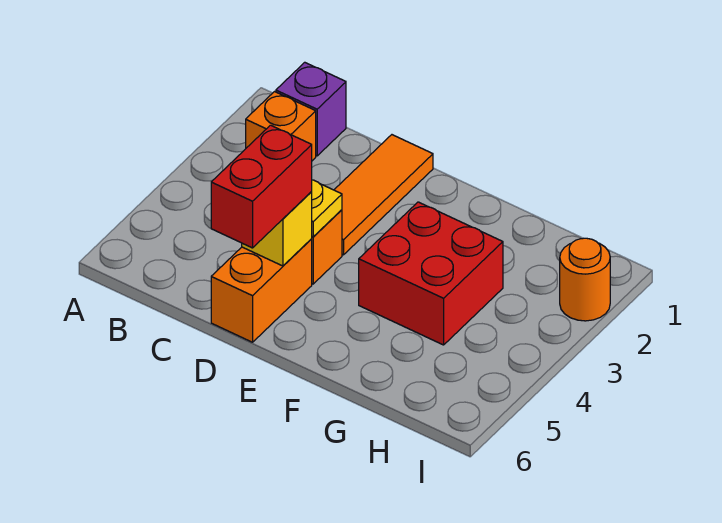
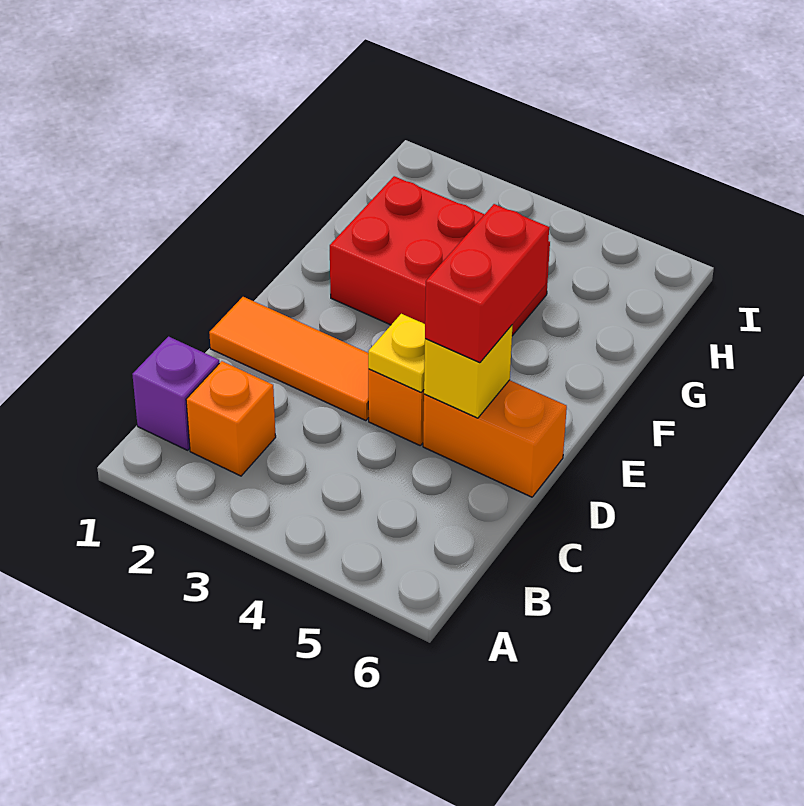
red brick D5:D6 level 3 -> red brick D5:E5 level 3
red brick F3:G4 level 1 -> red brick F2:G4 level 1
orange round brick I2 level 1 -> none

